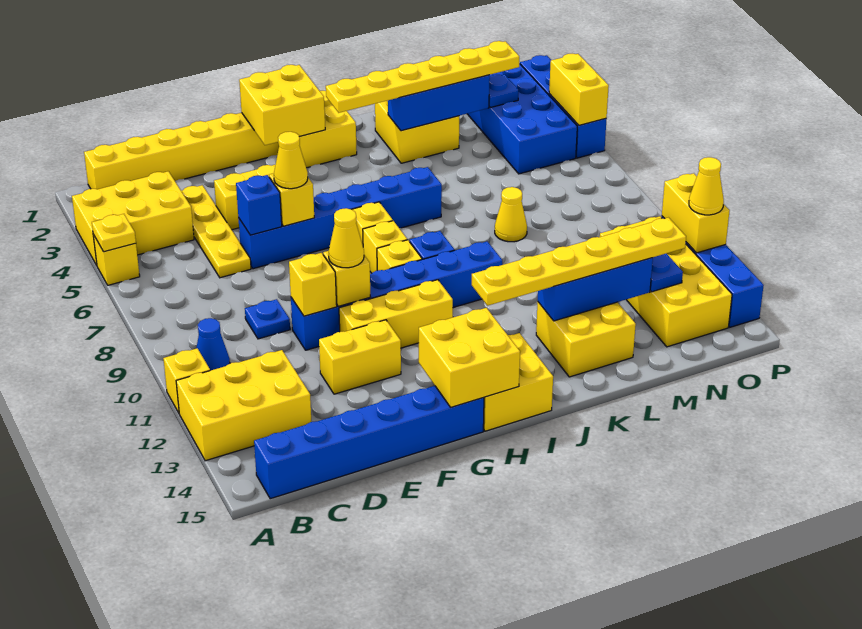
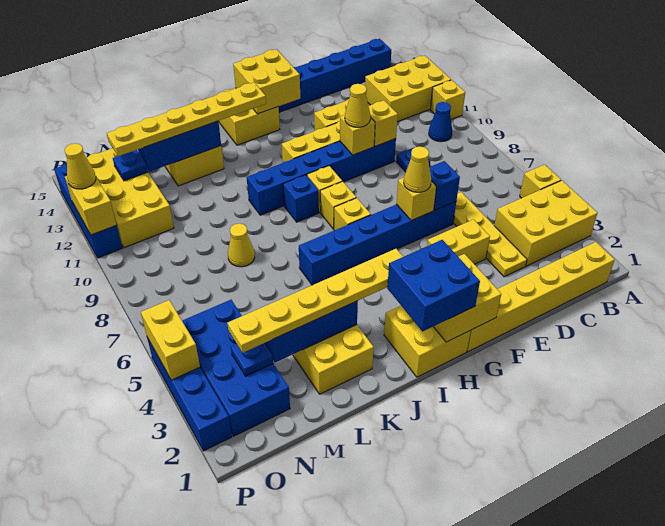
yellow plate A5 level 2 -> none
none -> blue brick H1:I2 level 3

